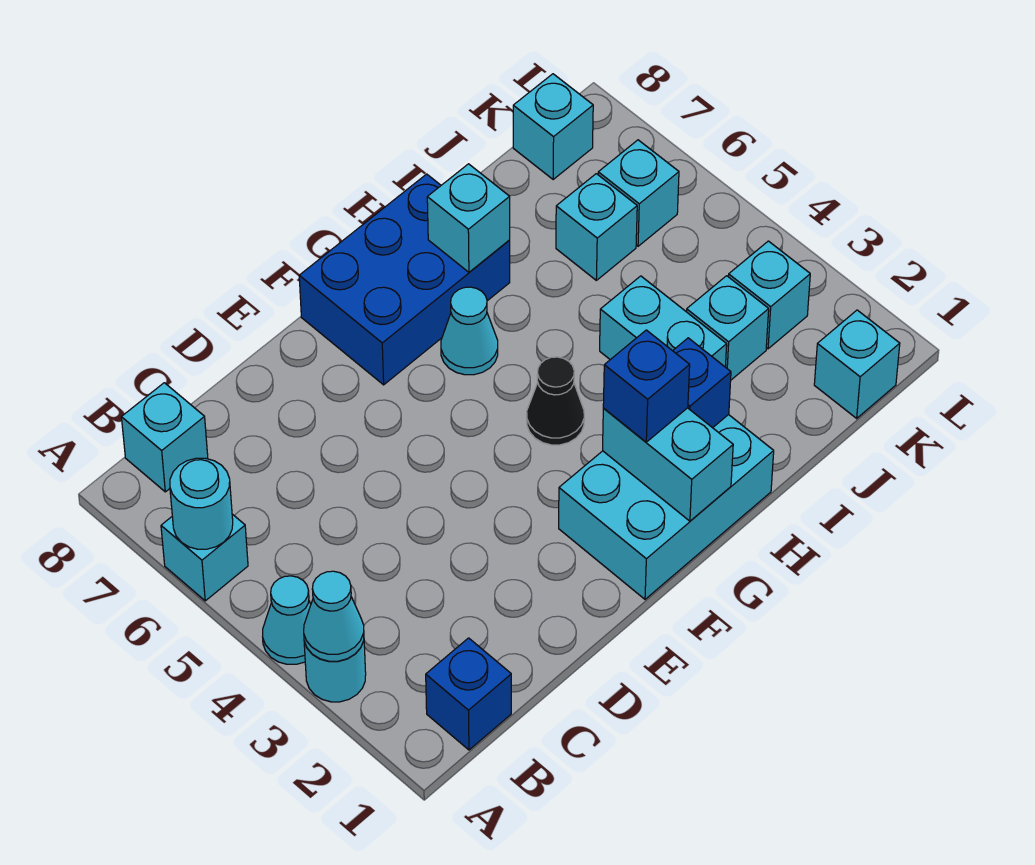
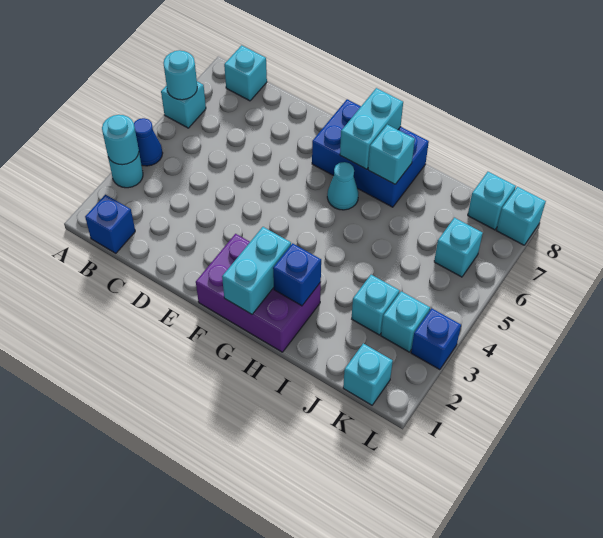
cyan cone A3 level 2 -> cyan round brick A3 level 2
cyan cone A4 level 1 -> blue cone A4 level 1
cyan brick F1:H2 level 1 -> purple brick F1:H2 level 1
blue brick G2 level 3 -> blue brick L3 level 1
black cone G4 level 1 -> none
cyan brick I3:I4 level 1 -> cyan brick G7:G8 level 2
cyan brick J6 level 1 -> cyan brick L8 level 1

